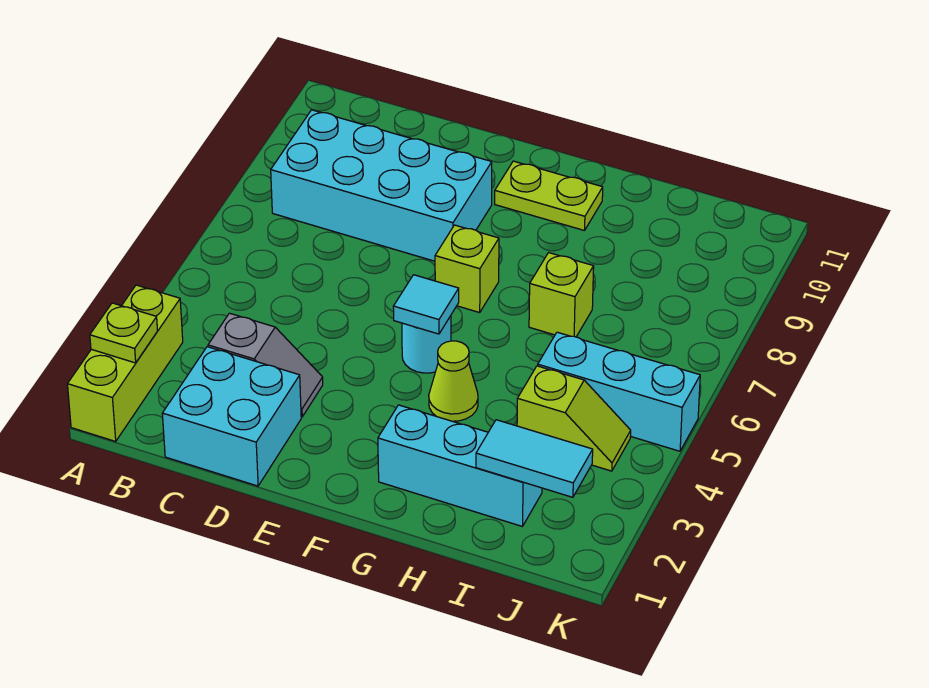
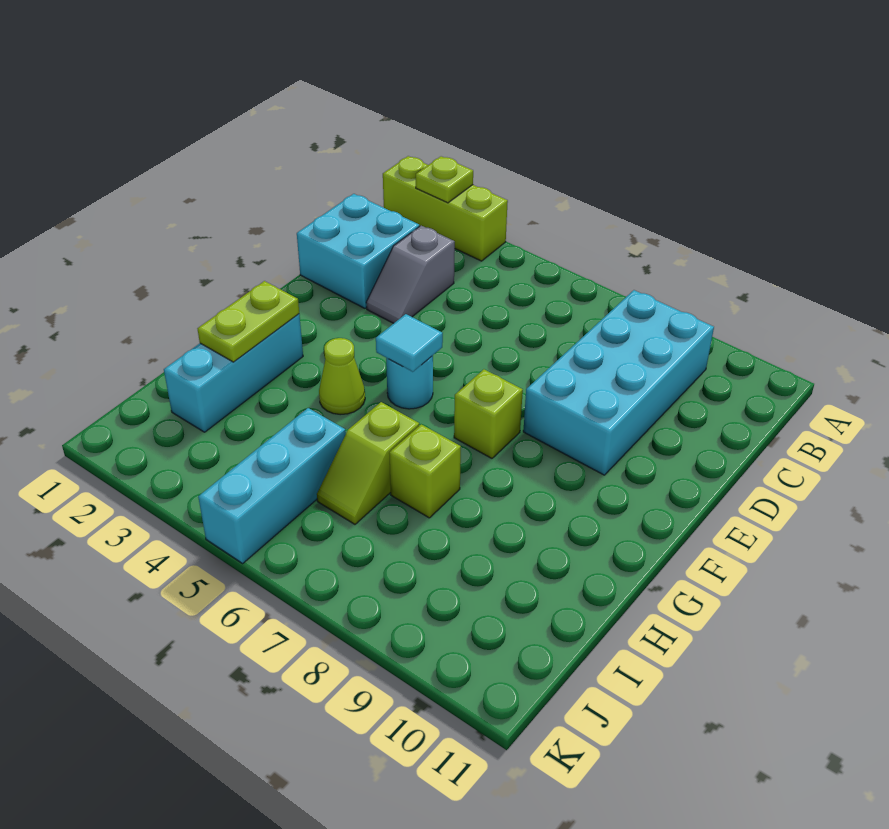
lime plate F10:G10 level 1 -> lime plate G2:H2 level 2
cyan tile I2:J2 level 2 -> none
lime slope I4:J4 level 1 top I -> lime slope H6:I6 level 1 top H

